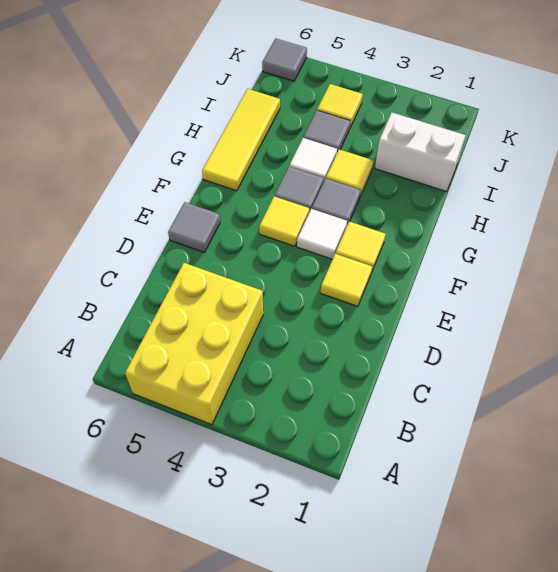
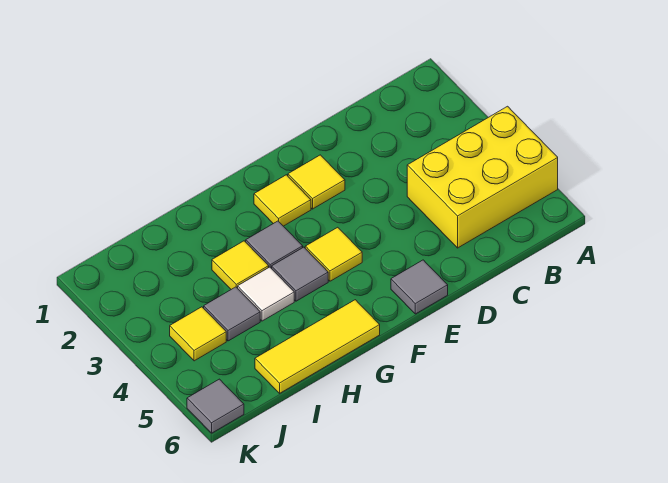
white tile F3 level 1 -> none
white brick I1:I2 level 1 -> none

